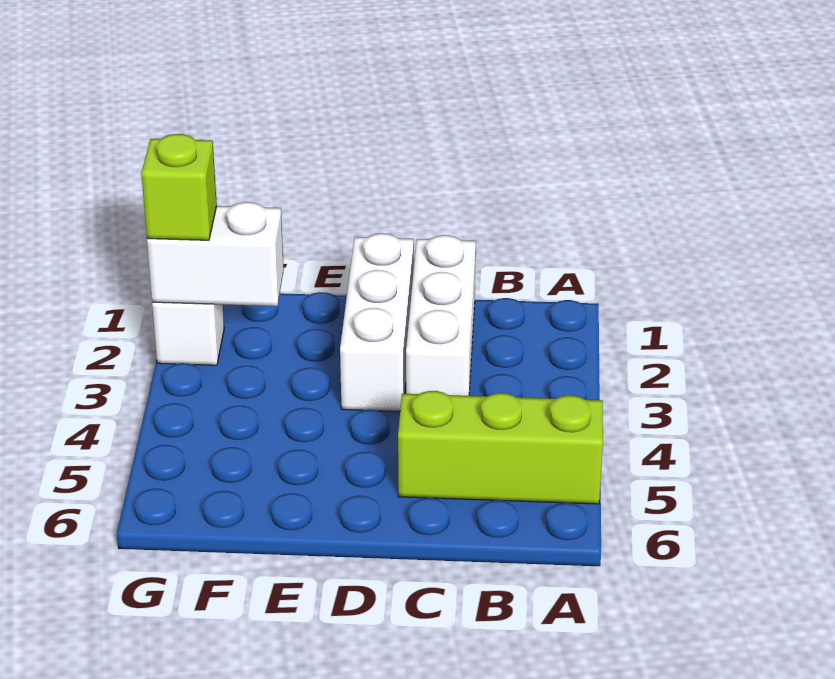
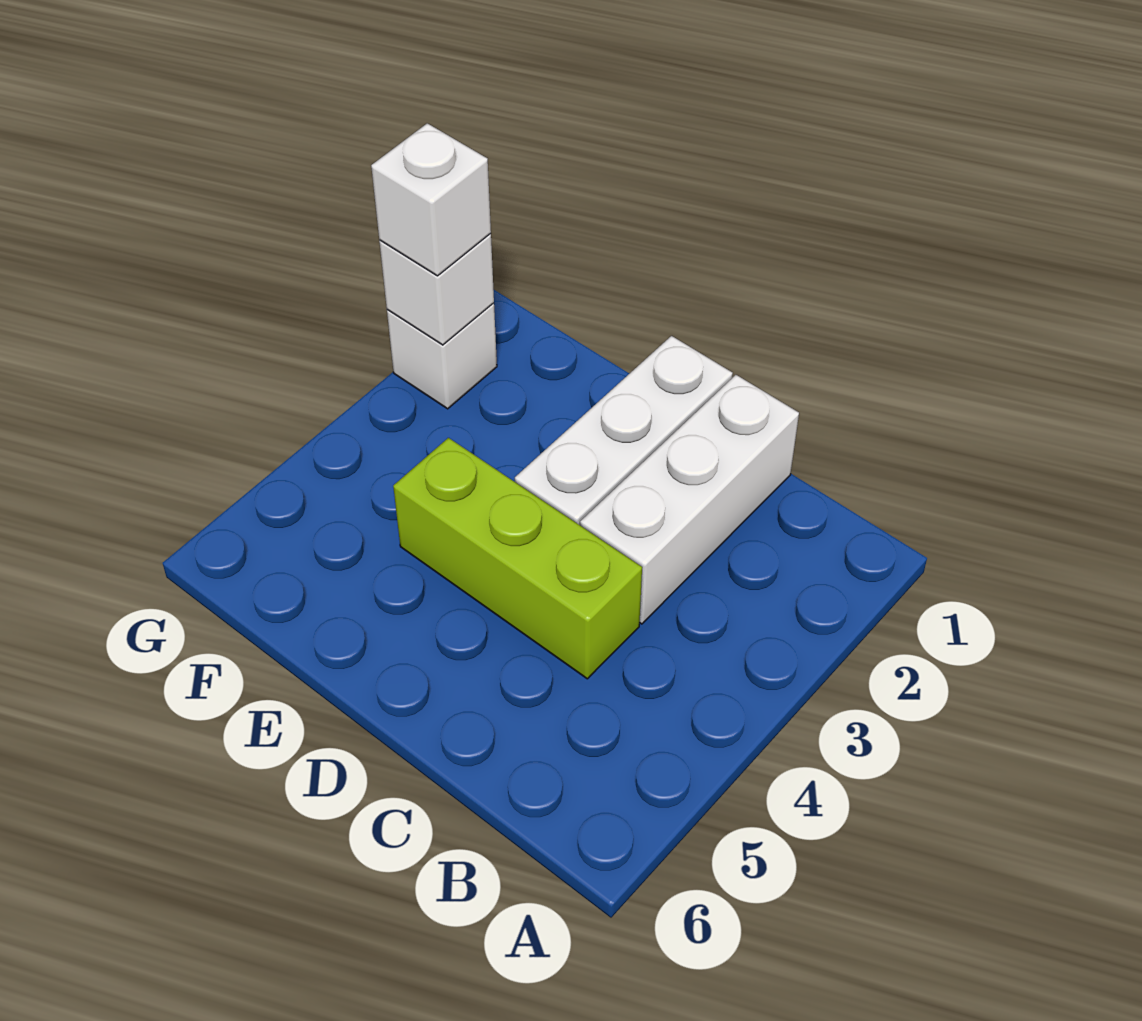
lime brick A5:C5 level 1 -> lime brick C4:E4 level 1
white brick F2:G2 level 2 -> white brick G2 level 2
lime brick G2 level 3 -> white brick G2 level 3

